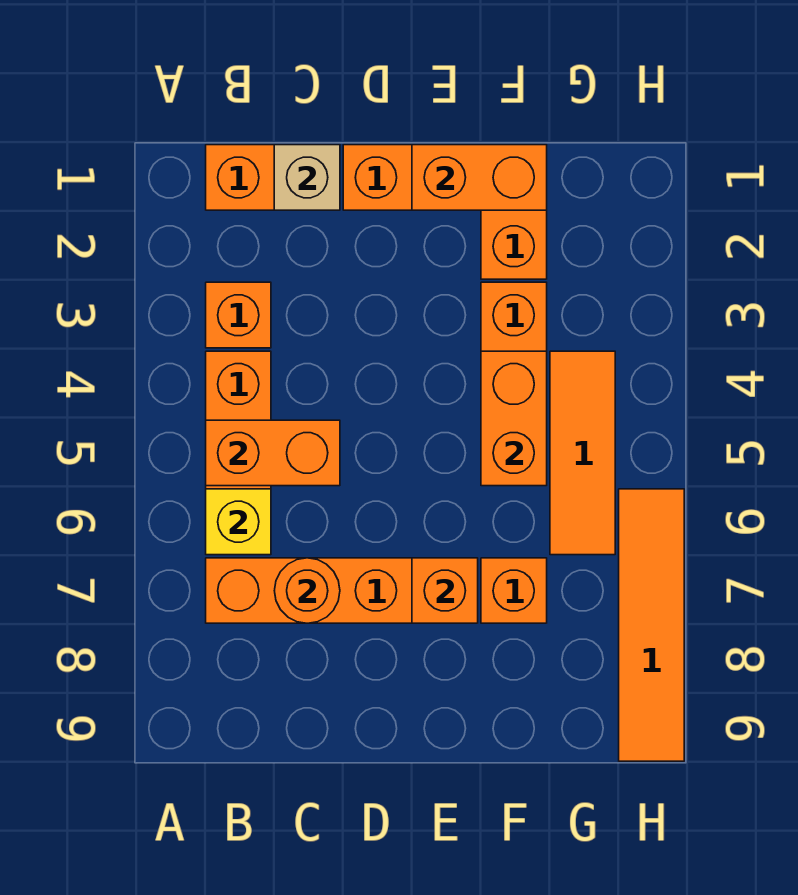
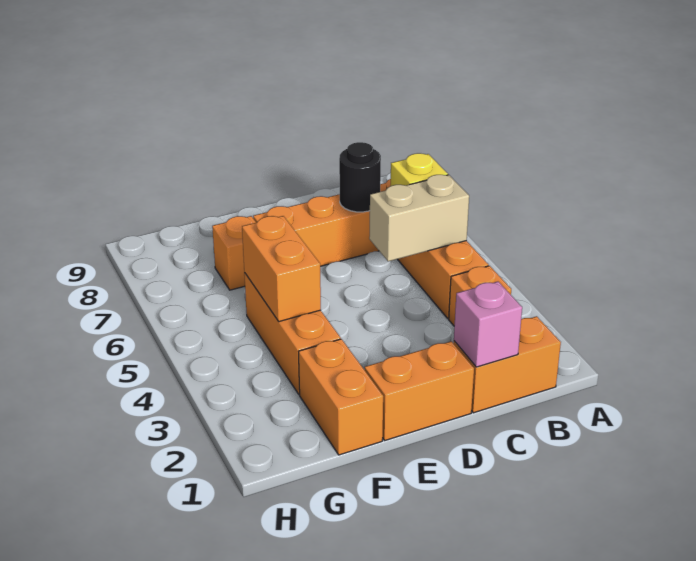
orange brick B5:C5 level 2 -> tan brick B5:C5 level 2
tan brick C1 level 2 -> pink brick C1 level 2
orange round brick C7 level 2 -> black round brick C7 level 2
orange brick E1:F1 level 2 -> none
orange brick E7 level 2 -> none
orange tile G4:G6 level 1 -> none
orange tile H6:H9 level 1 -> none

